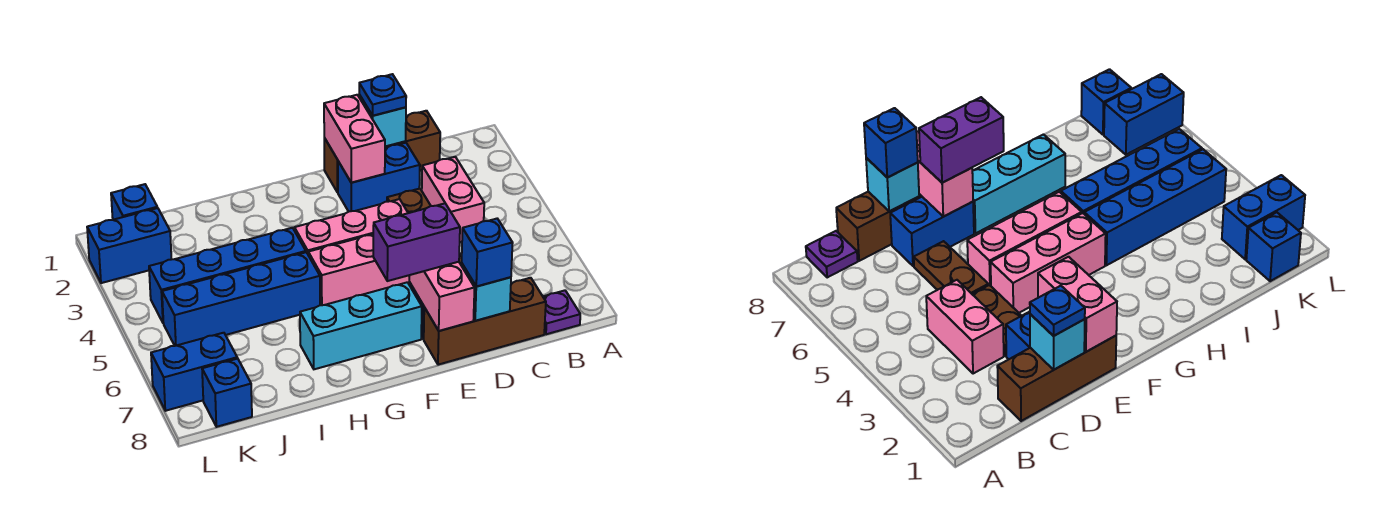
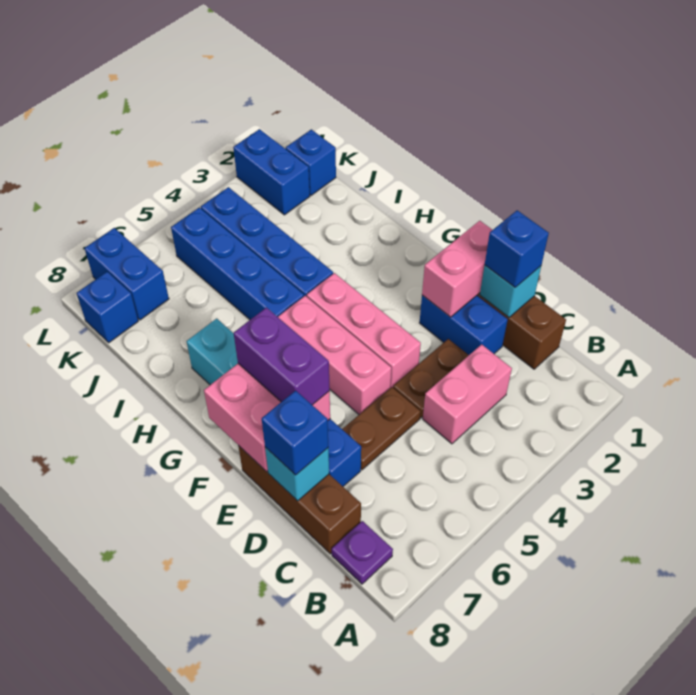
blue plate D1 level 3 -> blue brick D1 level 3
pink brick E7:E8 level 2 -> pink brick E7:F8 level 2

